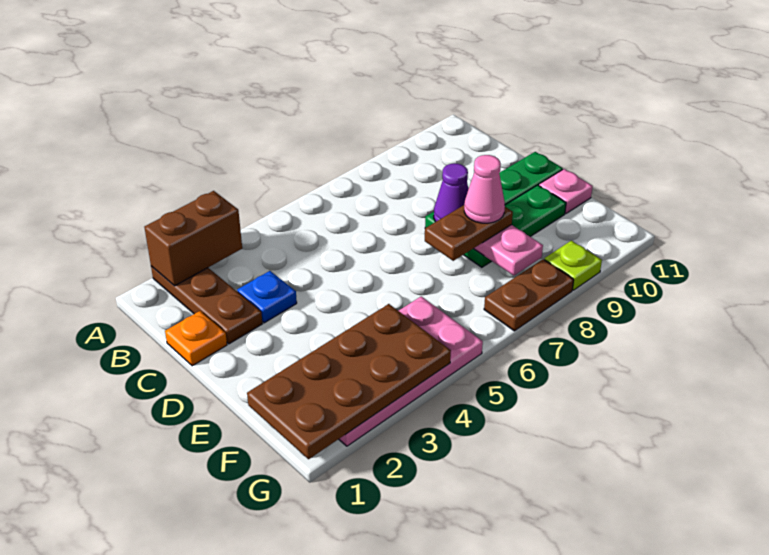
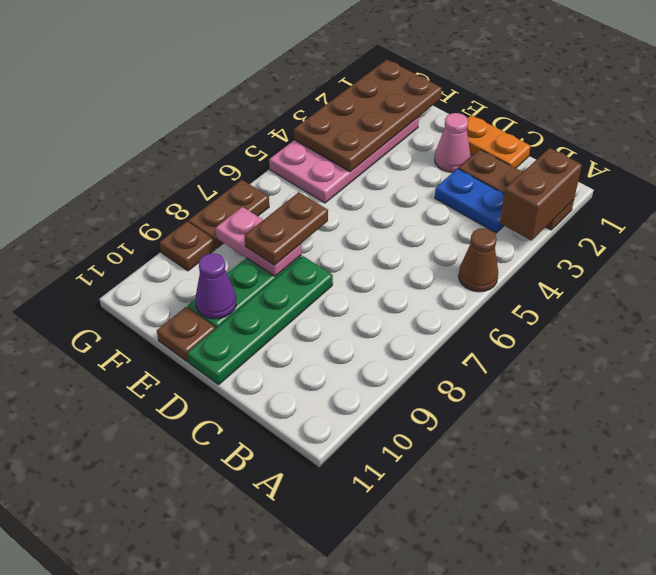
none -> brown cone A5 level 1
orange plate C1 level 1 -> orange plate C1:D1 level 1
blue plate C3 level 1 -> blue plate B3:C3 level 1
purple cone D8 level 2 -> purple cone E10 level 2
pink cone E8 level 4 -> pink cone D2 level 1
pink plate E11 level 1 -> brown plate E11 level 1
lime plate G9 level 1 -> brown plate G9 level 1

